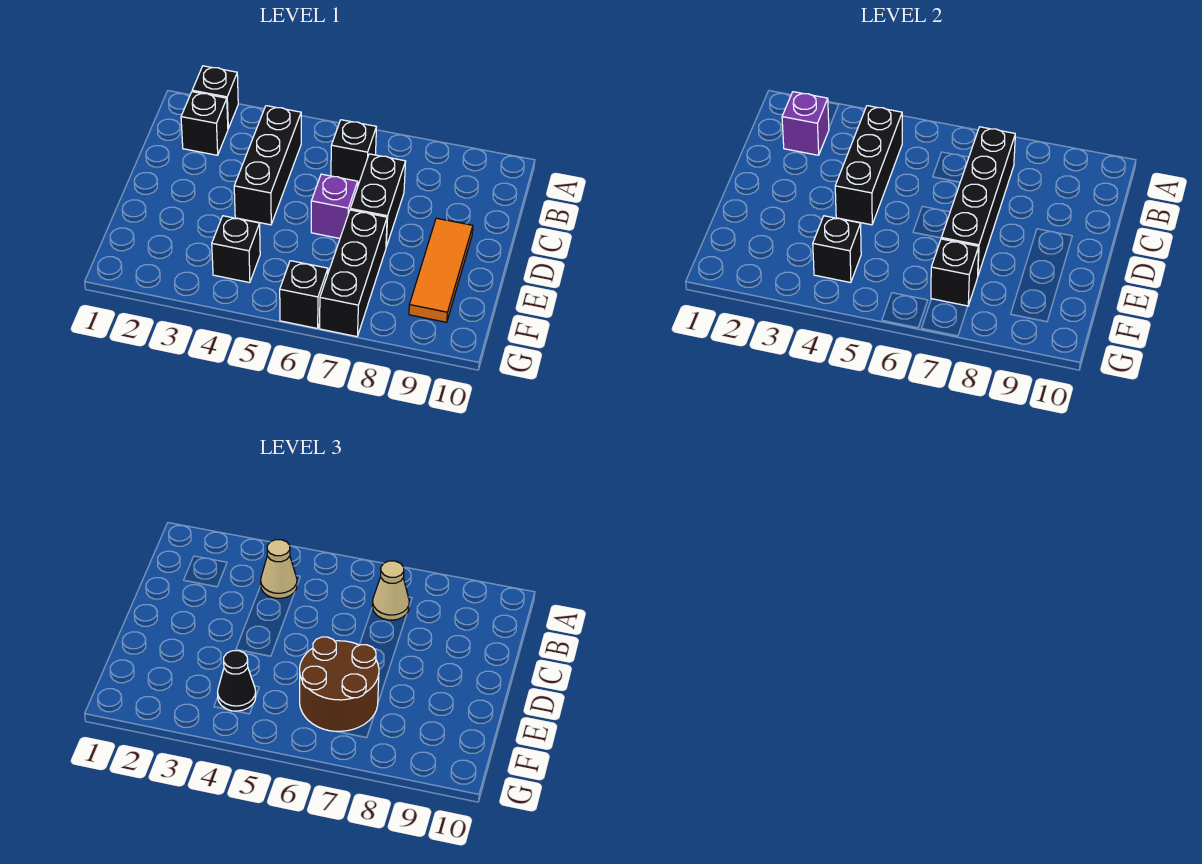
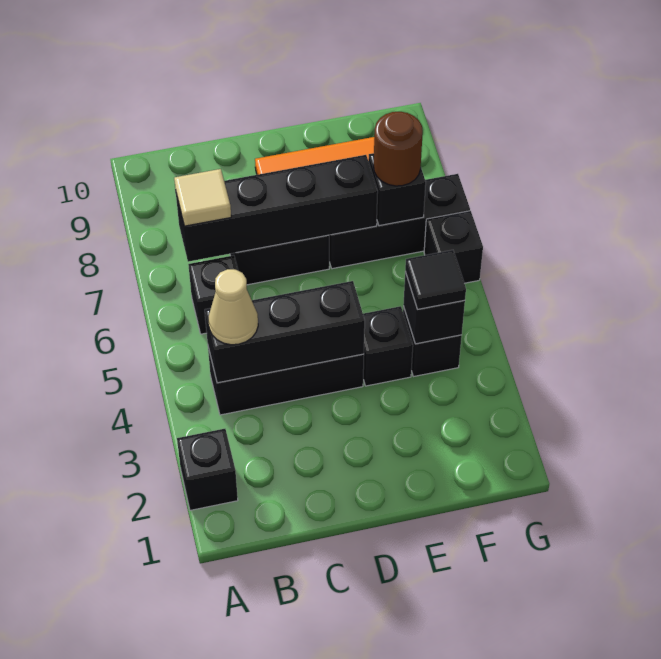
black brick B2 level 1 -> black brick E4 level 1
purple brick B2 level 2 -> none
tan cone B7 level 3 -> tan tile B7 level 3
purple brick D6 level 1 -> none
brown round brick E6:F7 level 3 -> brown round brick F7 level 3
black cone F4 level 3 -> black tile F4 level 3

